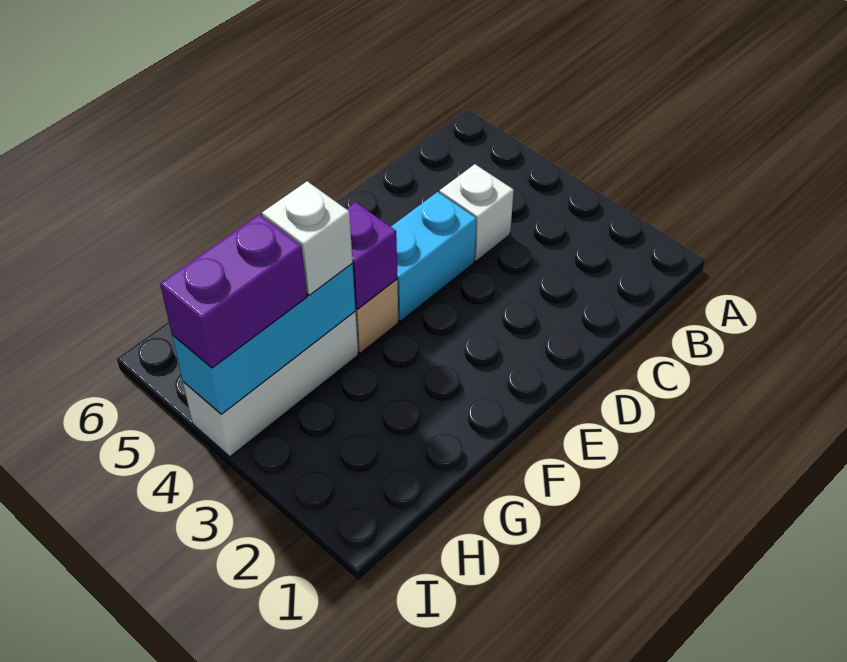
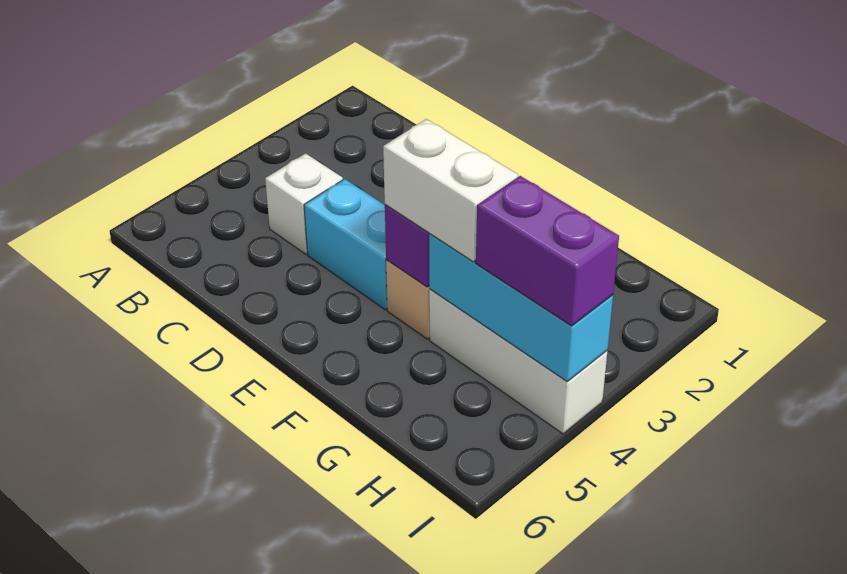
white brick G4 level 3 -> white brick F4:G4 level 3

